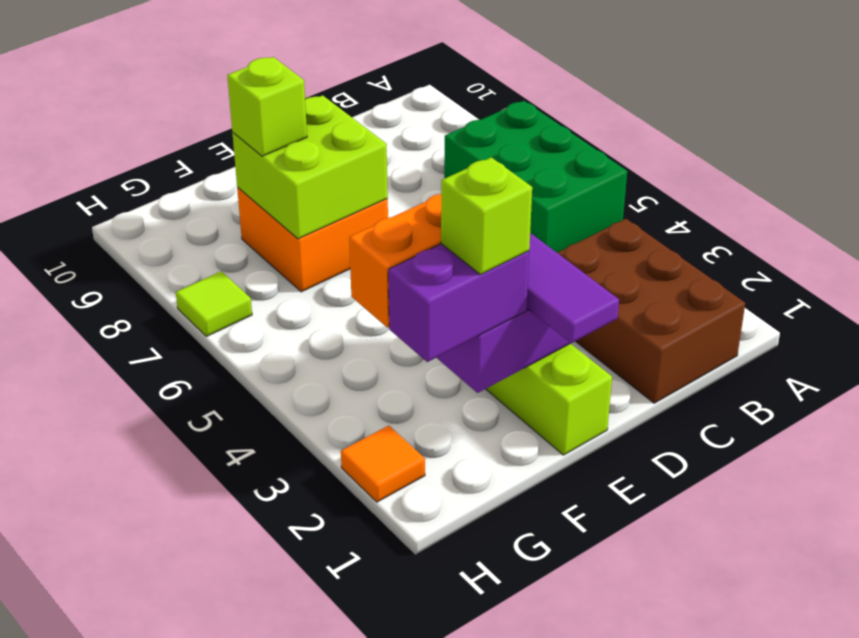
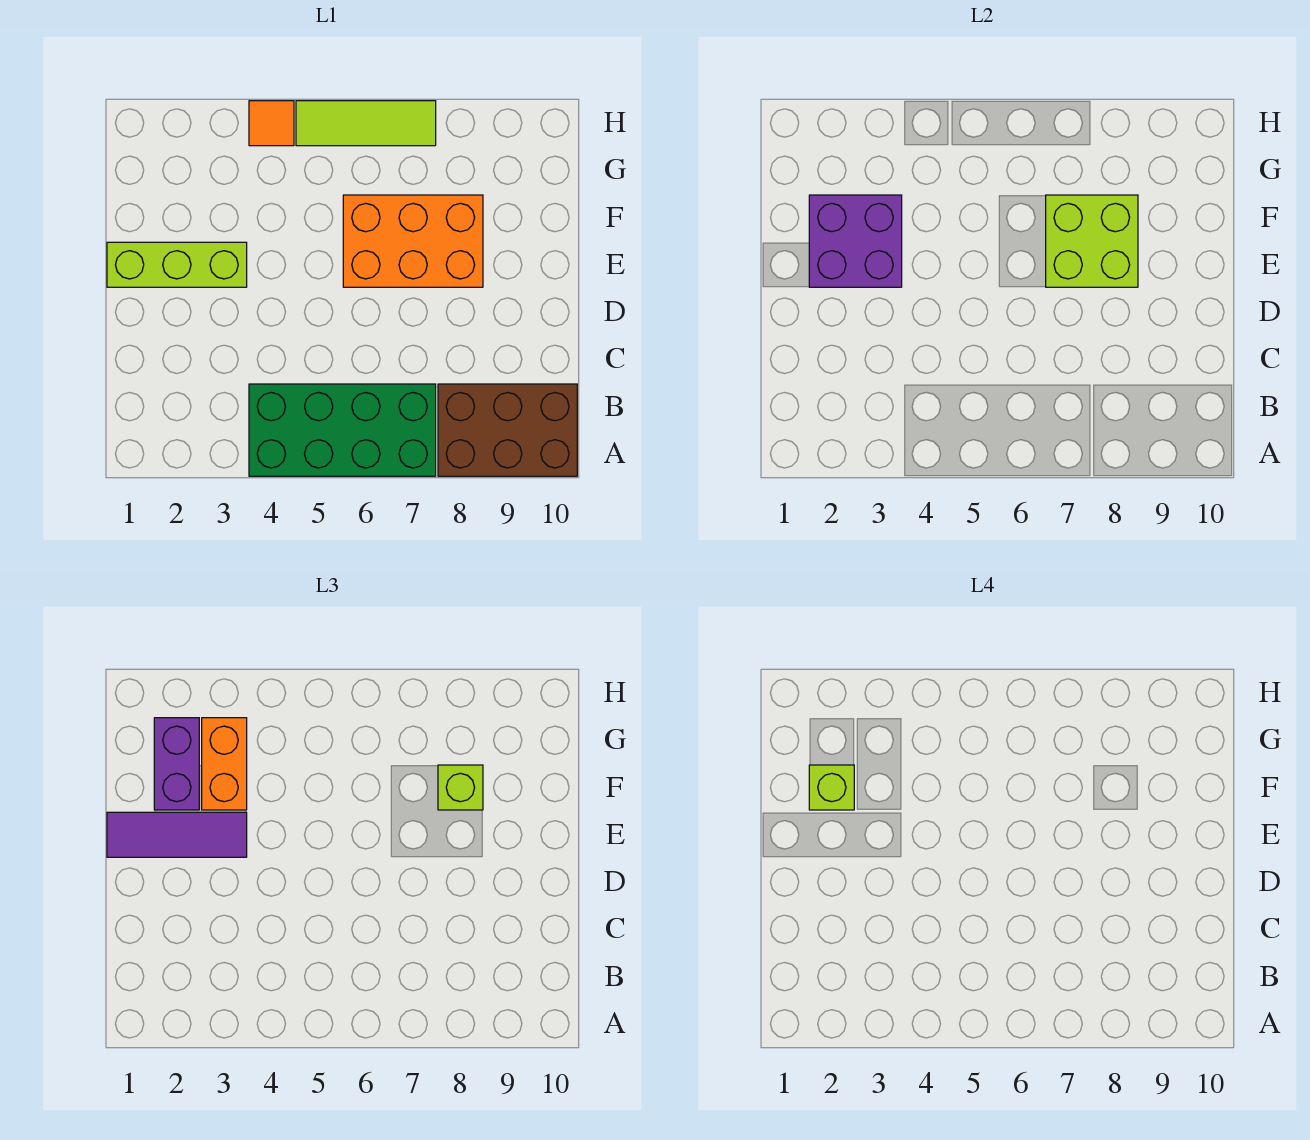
green brick A5:B7 level 1 -> green brick A4:B7 level 1
brown brick B1:C3 level 1 -> brown brick A8:B10 level 1
orange brick E7:F8 level 1 -> orange brick E6:F8 level 1
orange tile H2 level 1 -> orange tile H4 level 1
lime tile H7 level 1 -> lime tile H5:H7 level 1

